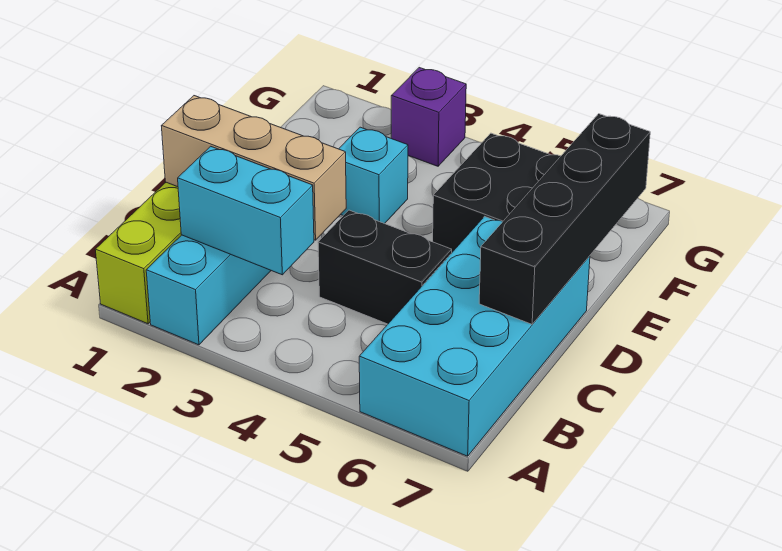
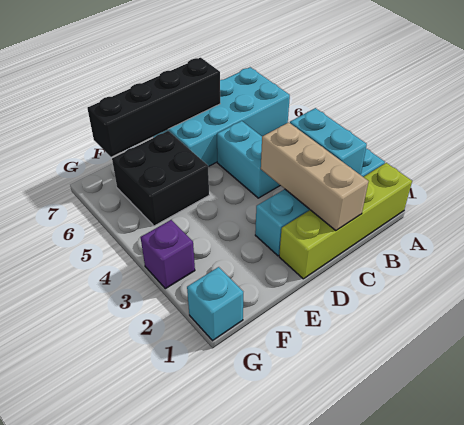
black brick C4:C5 level 1 -> cyan brick C4:C5 level 1
cyan brick E3 level 1 -> cyan brick G1 level 1

